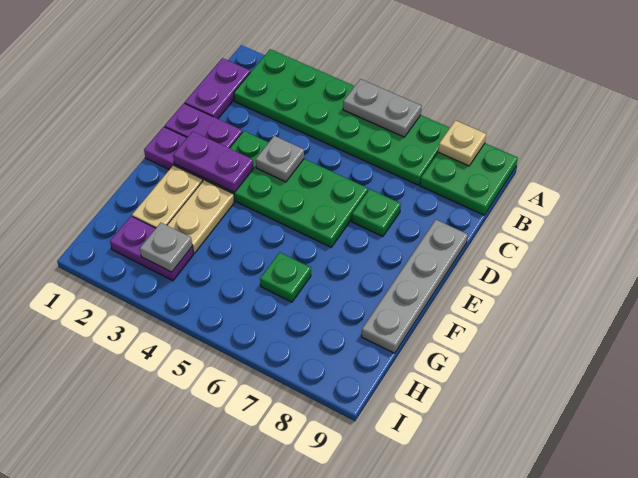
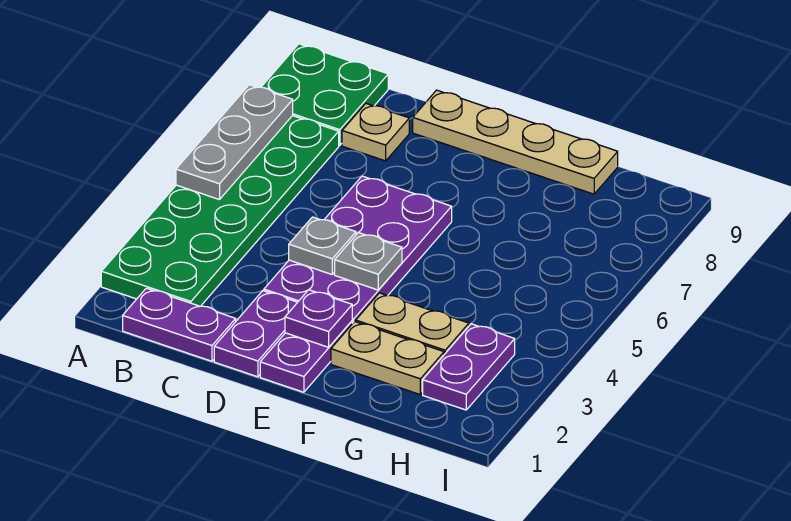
grey plate A5:A6 level 2 -> grey plate A5:A7 level 2
tan plate A8 level 2 -> tan plate C8 level 1
green plate D3:E6 level 1 -> purple plate D3:E6 level 1
green plate D7 level 1 -> none
grey plate D9:G9 level 1 -> tan plate D9:G9 level 1
purple plate E2:E3 level 2 -> purple plate E2 level 2
green plate G6 level 1 -> none
grey plate H3 level 2 -> grey plate E4 level 2

